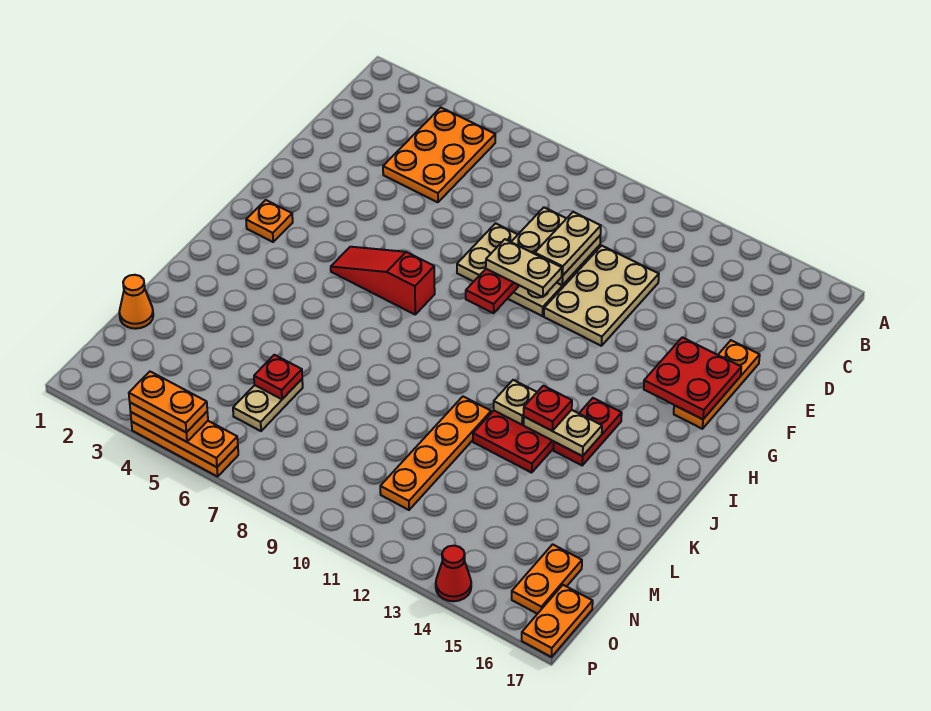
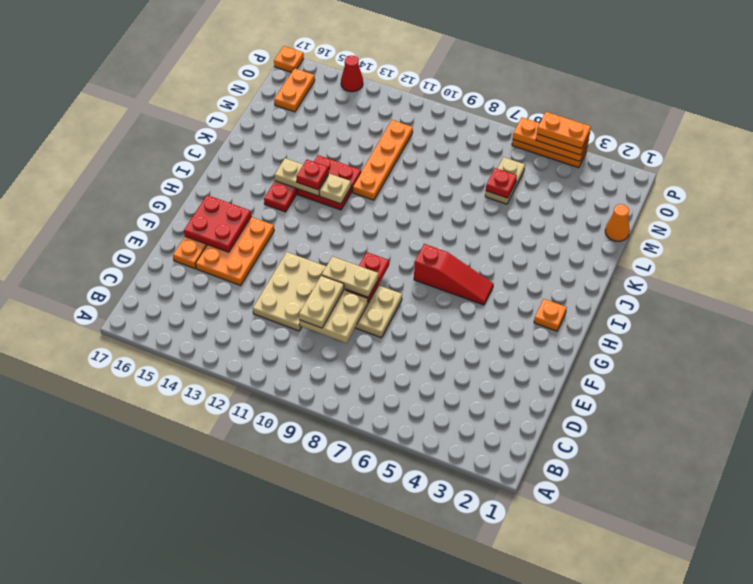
orange plate B4:D5 level 1 -> orange plate E14:G15 level 1
orange plate O17:P17 level 1 -> orange plate P17 level 1

